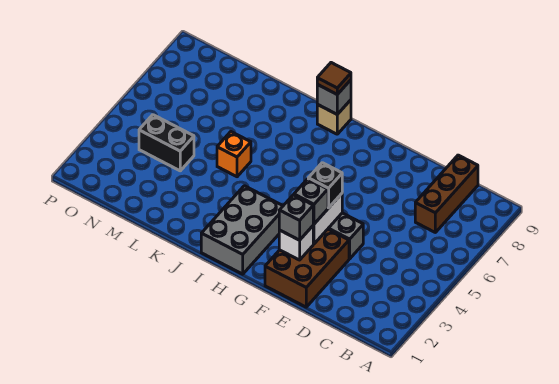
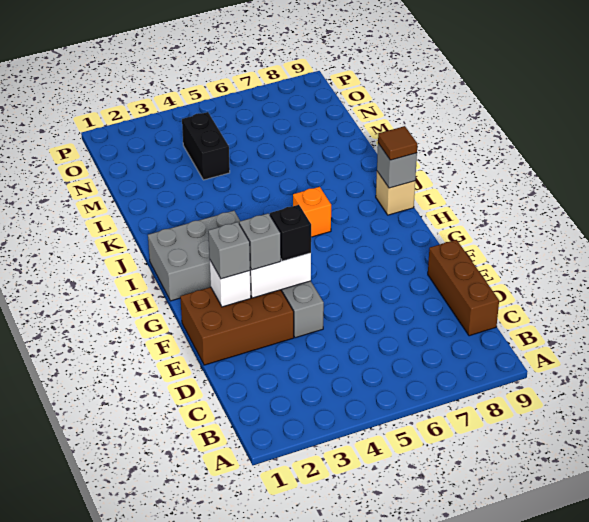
brown brick C7:C9 level 1 -> brown brick C9:E9 level 1
orange brick K5 level 1 -> orange brick I6 level 1

